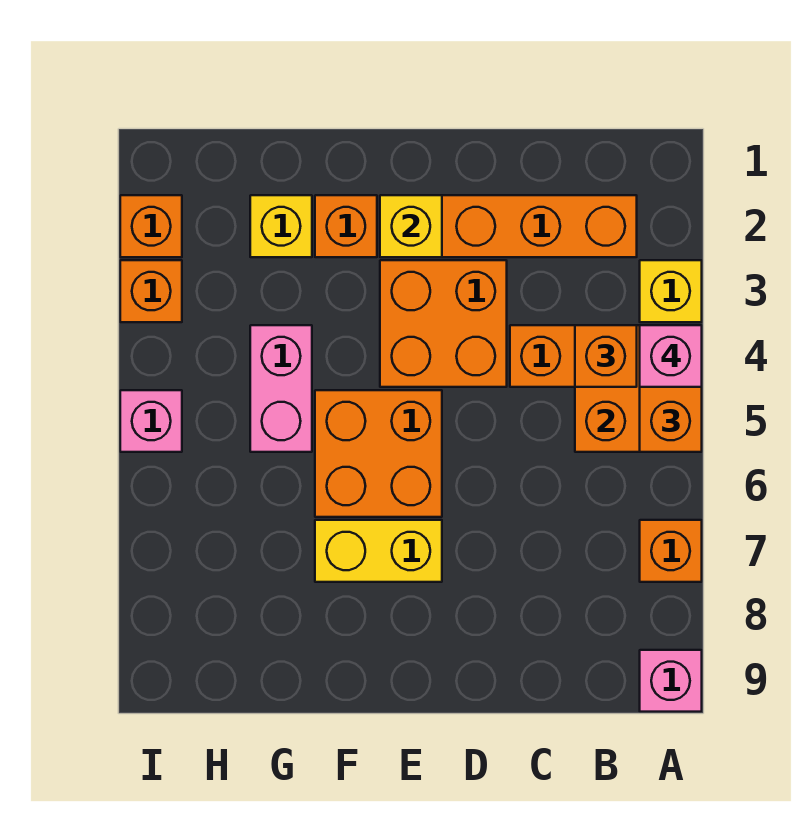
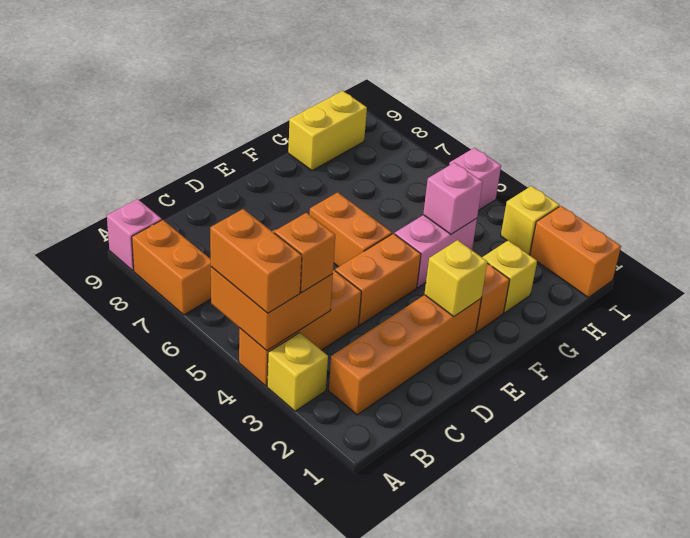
pink brick A4 level 4 -> pink brick G4 level 2
orange brick A7 level 1 -> orange brick A7:A8 level 1
orange brick D3:E4 level 1 -> orange brick D4:E4 level 1
orange brick E5:F6 level 1 -> orange brick E5:E6 level 1
yellow brick E7:F7 level 1 -> yellow brick G9:H9 level 1
pink brick G4:G5 level 1 -> pink brick F4:G4 level 1
orange brick I2 level 1 -> orange brick I1:I2 level 1
orange brick I3 level 1 -> yellow brick I3 level 1

